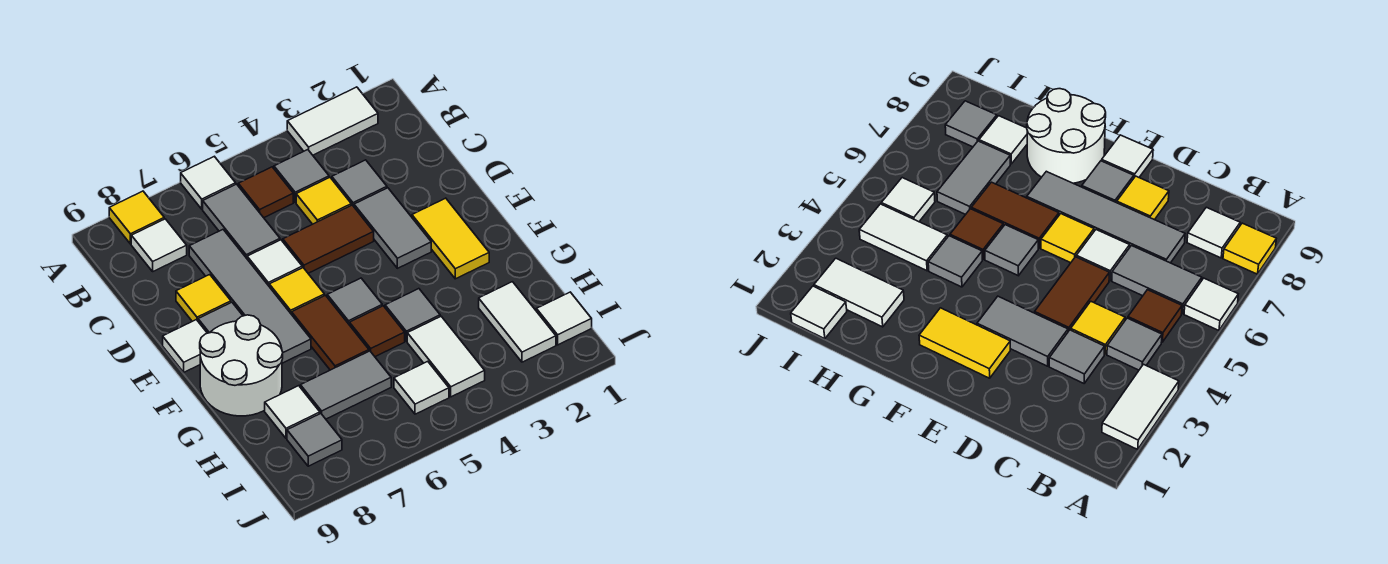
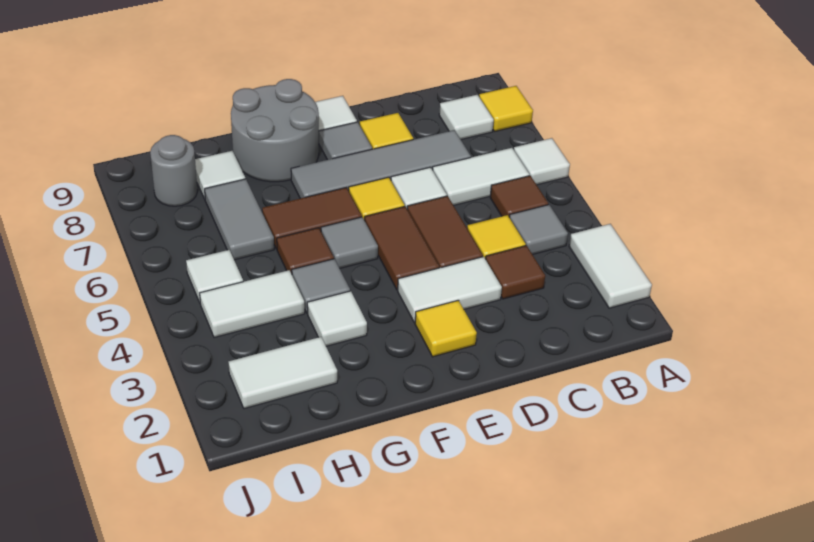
grey tile B6:C6 level 1 -> white tile B6:C6 level 1
grey tile C3 level 1 -> brown tile C3 level 1
grey tile D3:E3 level 1 -> white tile D3:E3 level 1
yellow tile E2:F2 level 1 -> yellow tile E2 level 1
none -> brown tile E4:E5 level 1
white round brick F8:G9 level 1 -> grey round brick F8:G9 level 1
white tile I1 level 1 -> white tile G3 level 1
grey tile I8 level 1 -> grey round brick I8 level 1

